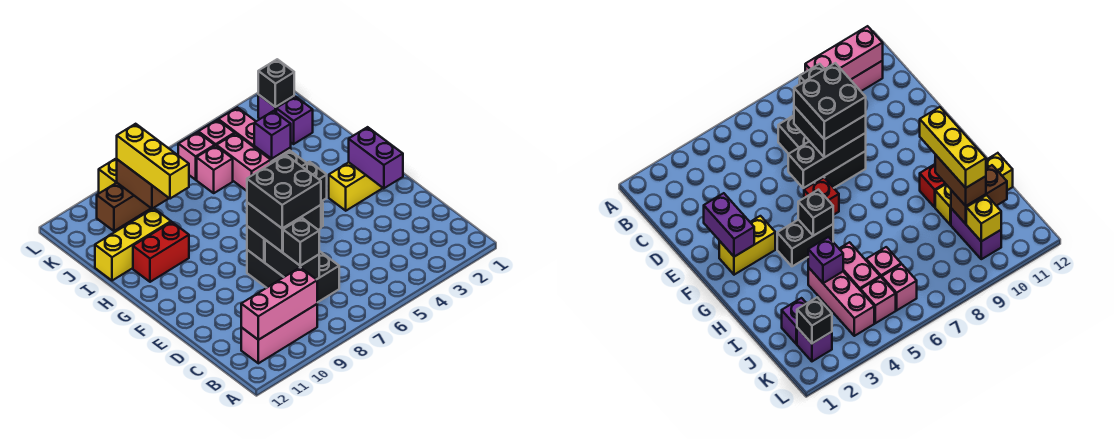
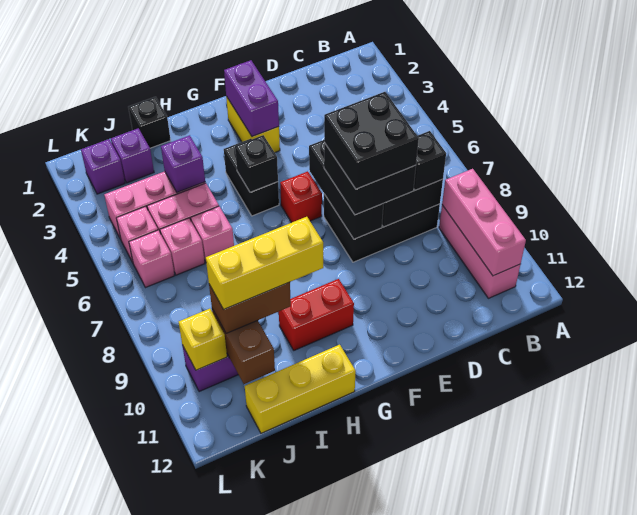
purple brick E2:F2 level 2 -> purple brick F2:F3 level 2
red brick H10:H11 level 1 -> red brick G10:H10 level 1
none -> pink brick I6 level 1
yellow brick I10:I12 level 1 -> yellow brick H12:J12 level 1
black brick K2 level 2 -> black brick I1 level 1

